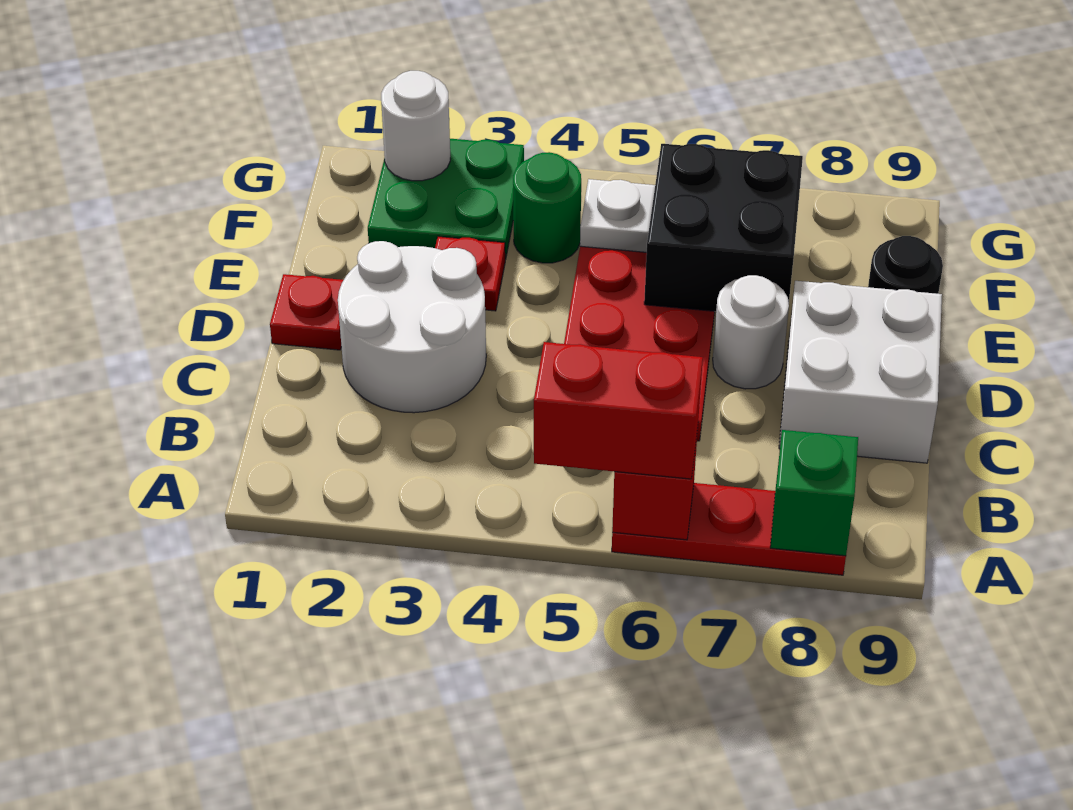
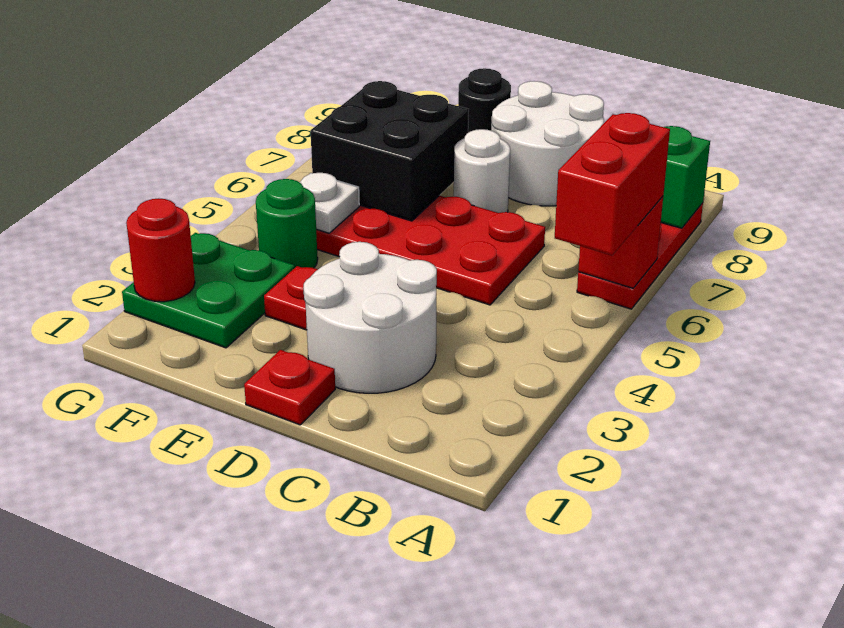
white brick C8:D9 level 1 -> white round brick C8:D9 level 1
white round brick G2 level 2 -> red round brick G2 level 2

